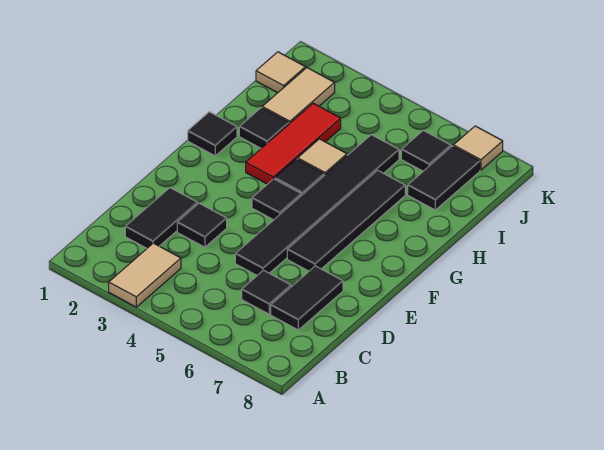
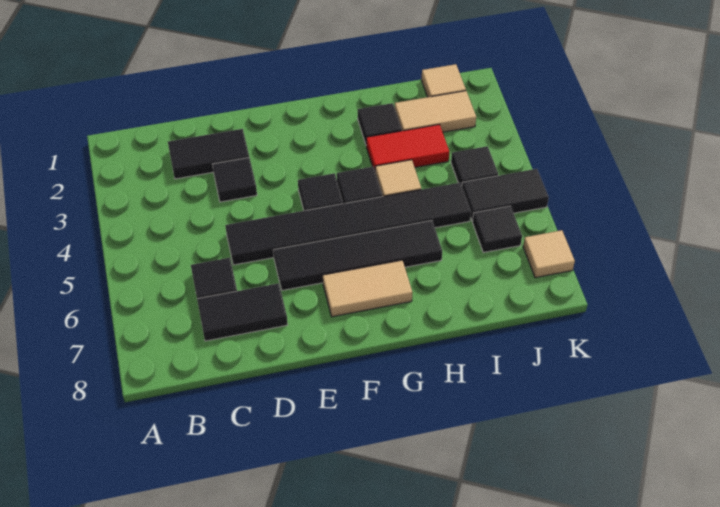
tan tile A3:B3 level 1 -> tan tile F7:G7 level 1
black tile G1 level 1 -> black tile J4 level 1
red tile G3:I3 level 1 -> red tile H3:I3 level 1
black tile I7:J7 level 1 -> black tile J5:K5 level 1

